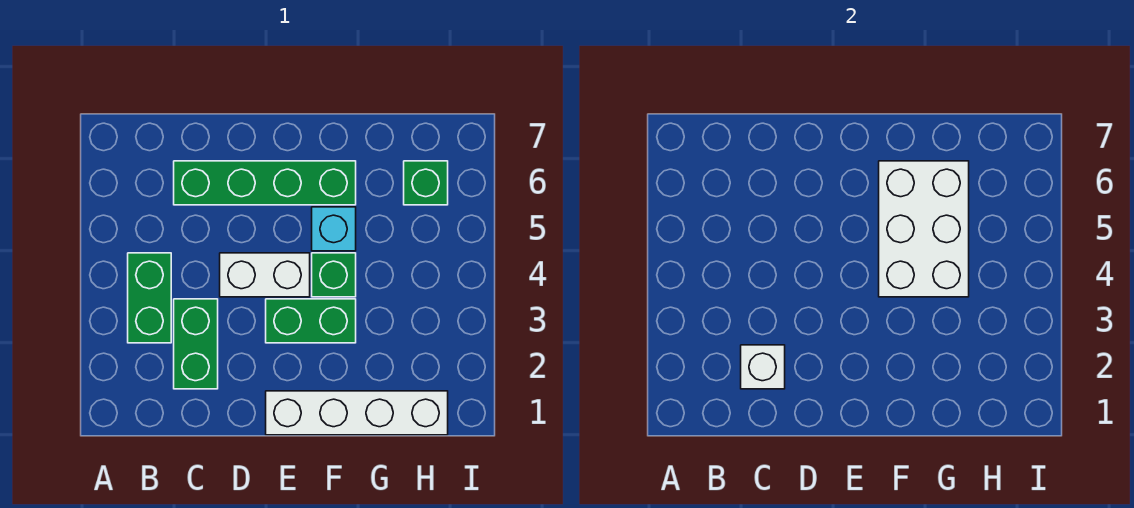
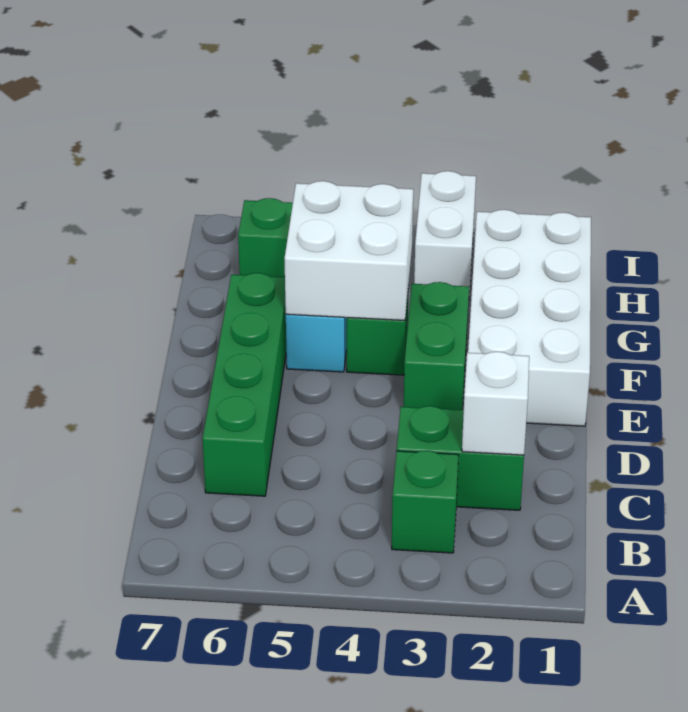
green brick B3:B4 level 1 -> green brick B3 level 1
white brick D4:E4 level 1 -> white brick H3:I3 level 1
white brick E1:H1 level 1 -> white brick E1:H2 level 1
white brick F4:G6 level 2 -> white brick F4:G5 level 2

